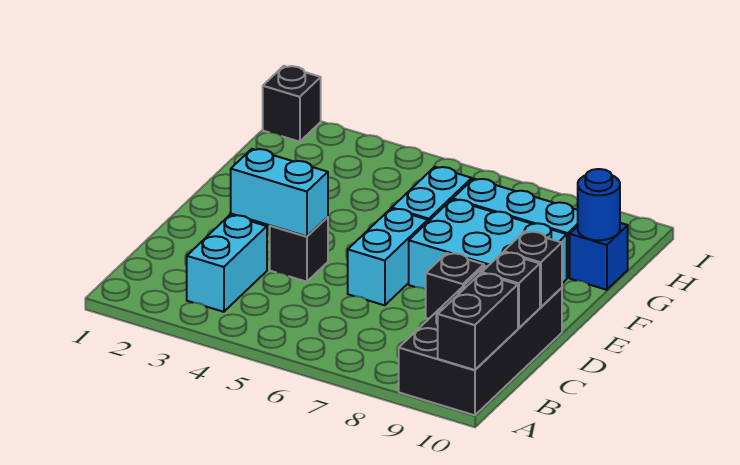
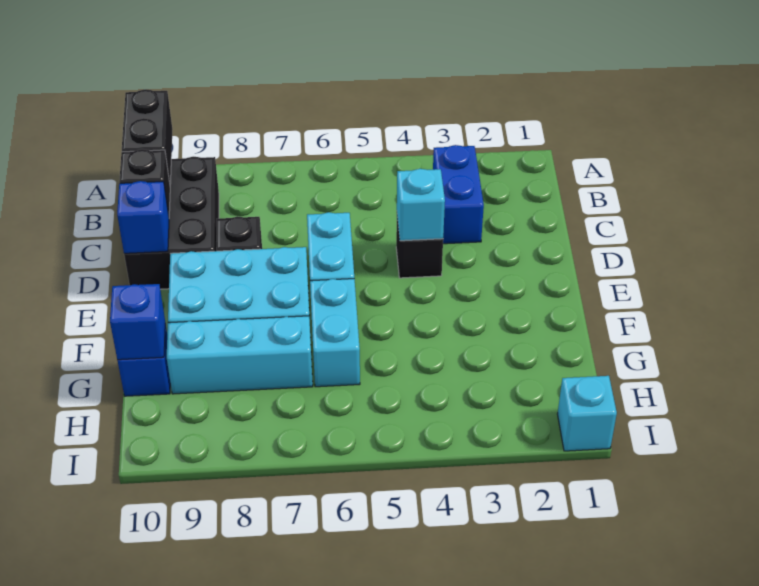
black brick A9:D10 level 1 -> black brick B9:D10 level 1
cyan brick B3:C3 level 1 -> blue brick B3:C3 level 1
cyan brick D3:D4 level 2 -> cyan brick D4 level 2
black brick D10 level 2 -> blue brick D10 level 2
blue round brick G10 level 2 -> blue brick G10 level 2
black brick I1 level 1 -> cyan brick I1 level 1

